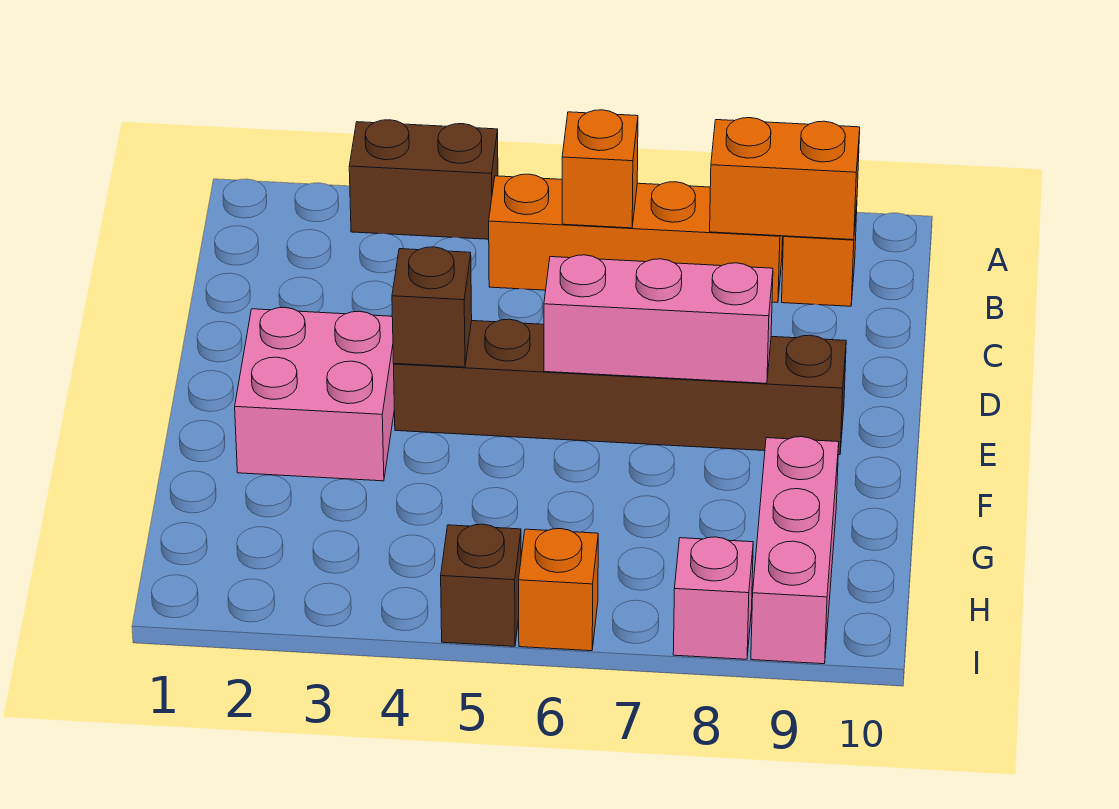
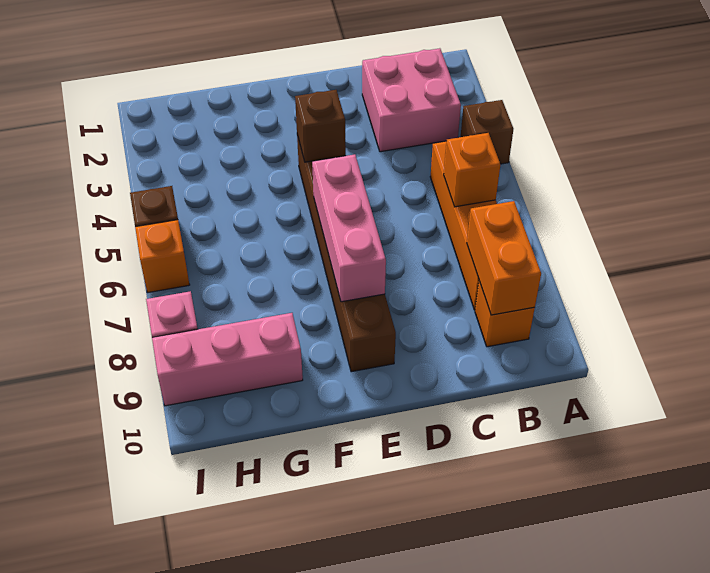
brown brick A3:A4 level 1 -> brown brick A4 level 1
pink brick E2:F3 level 1 -> pink brick B2:C3 level 1

